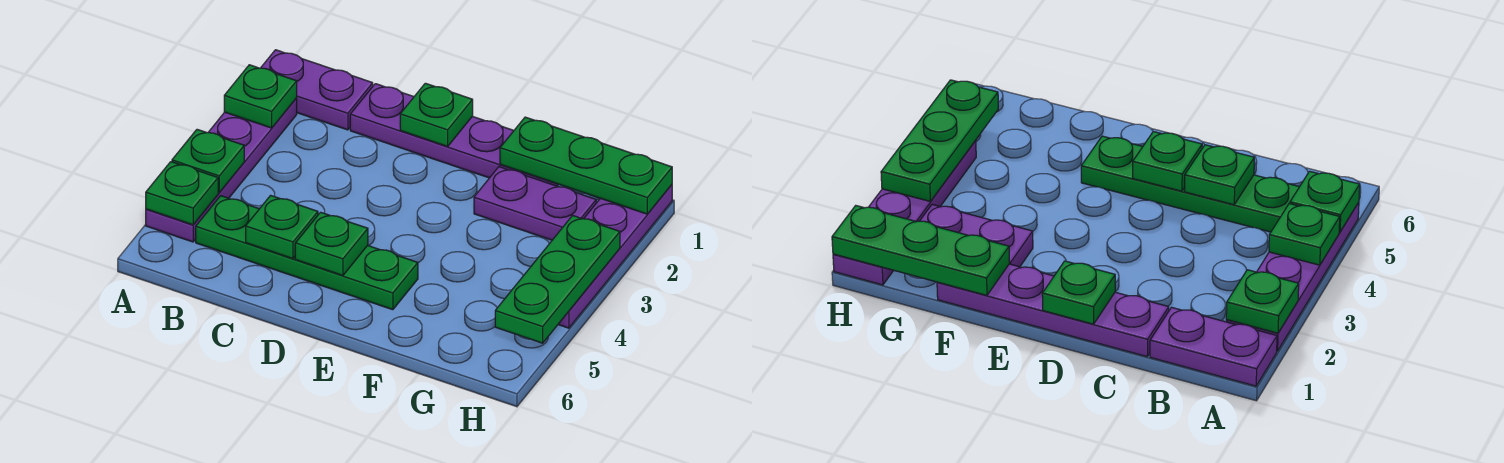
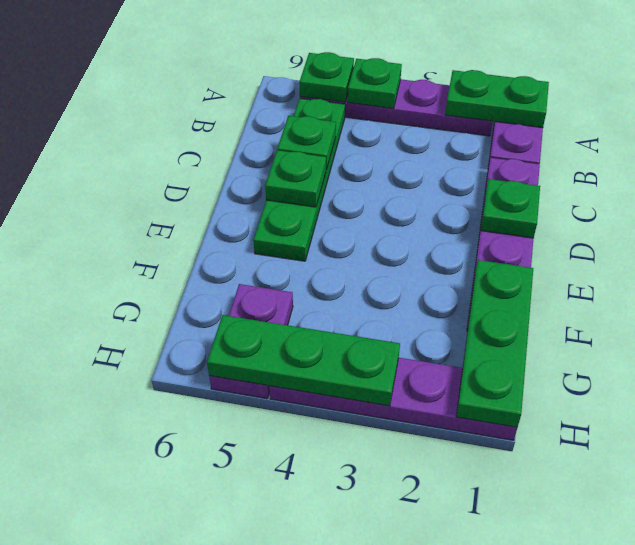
green plate A2 level 2 -> green plate A1:A2 level 2
purple plate F2:G2 level 1 -> purple plate G5:H5 level 1

